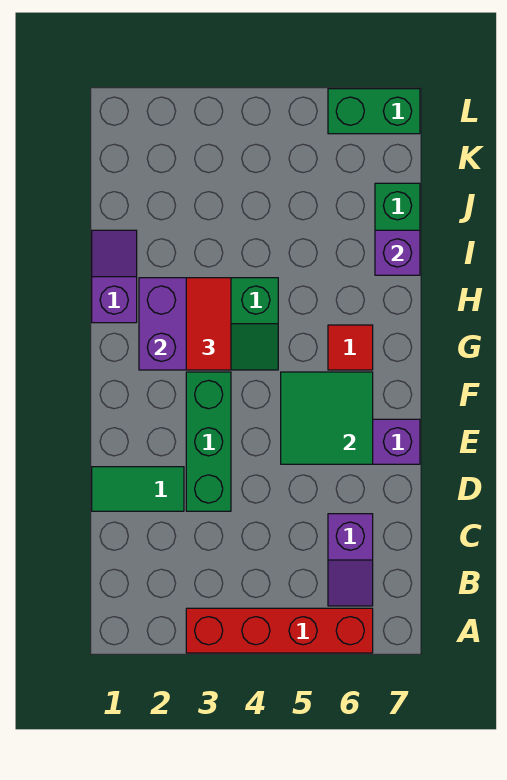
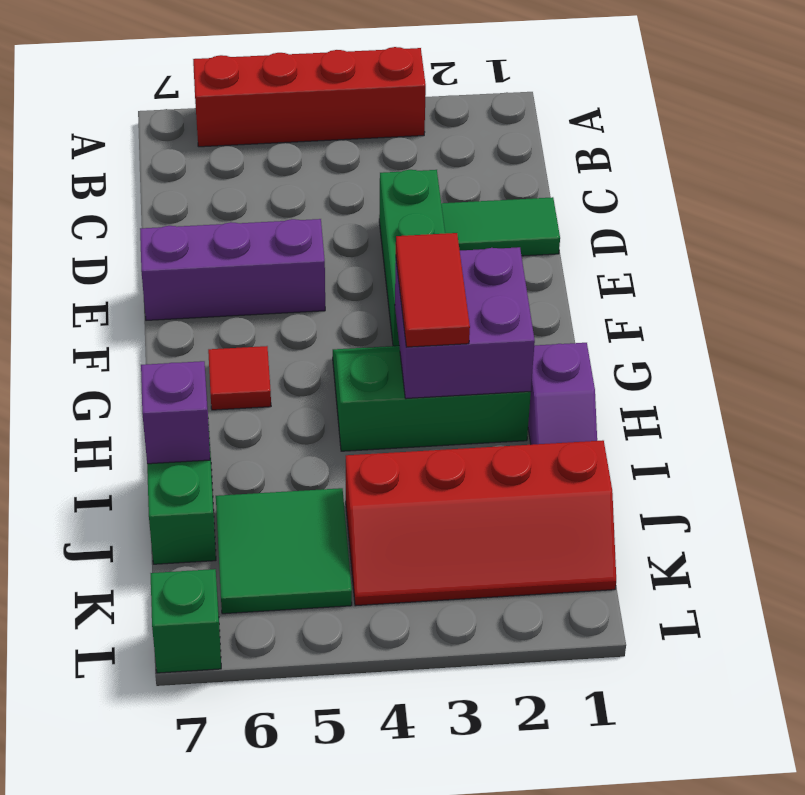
purple slope B6:C6 level 1 top C -> none
green tile E5:F6 level 2 -> green tile J5:K6 level 1
none -> red slope J1:K4 level 1 top J
green brick L6:L7 level 1 -> green brick L7 level 1

